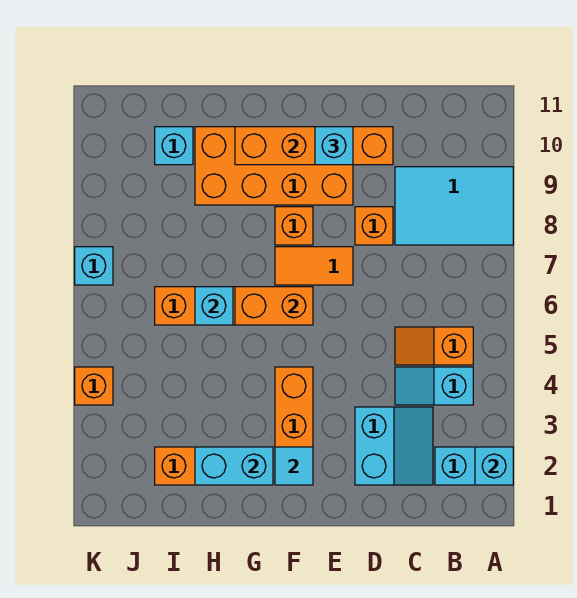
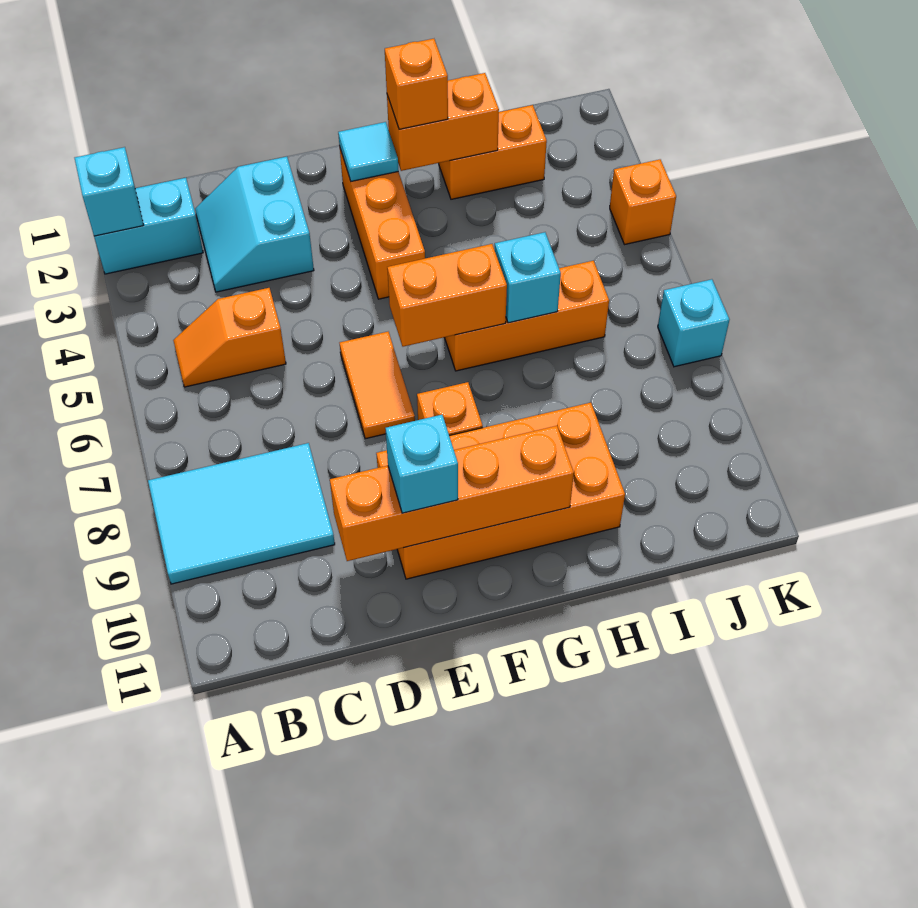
cyan slope B4:C4 level 1 top B -> none
orange slope B5:C5 level 1 top B -> orange slope B5:C5 level 1 top C
orange brick D8 level 1 -> orange brick G2 level 3
orange tile E7:F7 level 1 -> orange tile E6:E7 level 1
cyan brick G2:H2 level 2 -> orange brick G2:H2 level 2
cyan brick I10 level 1 -> none

